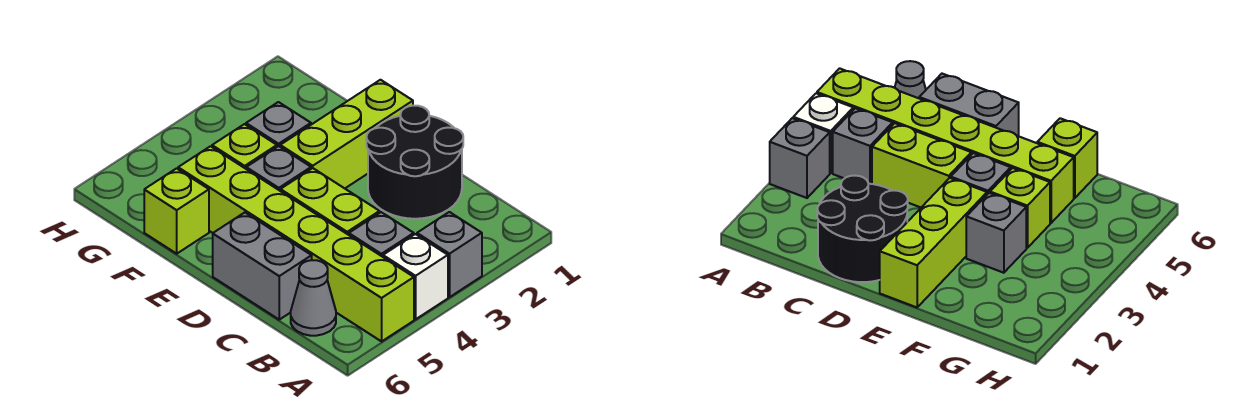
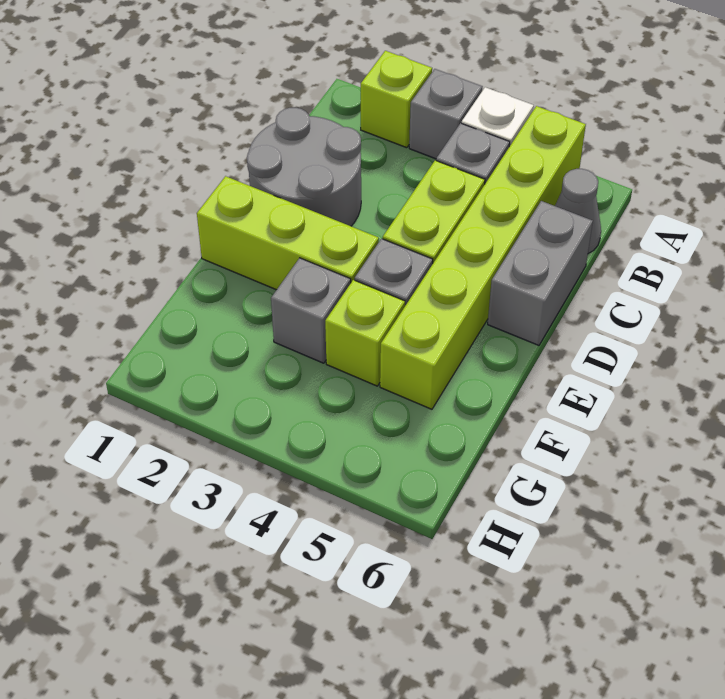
black round brick C1:D2 level 1 -> grey round brick C1:D2 level 1
lime brick F6 level 1 -> lime brick A2 level 1

